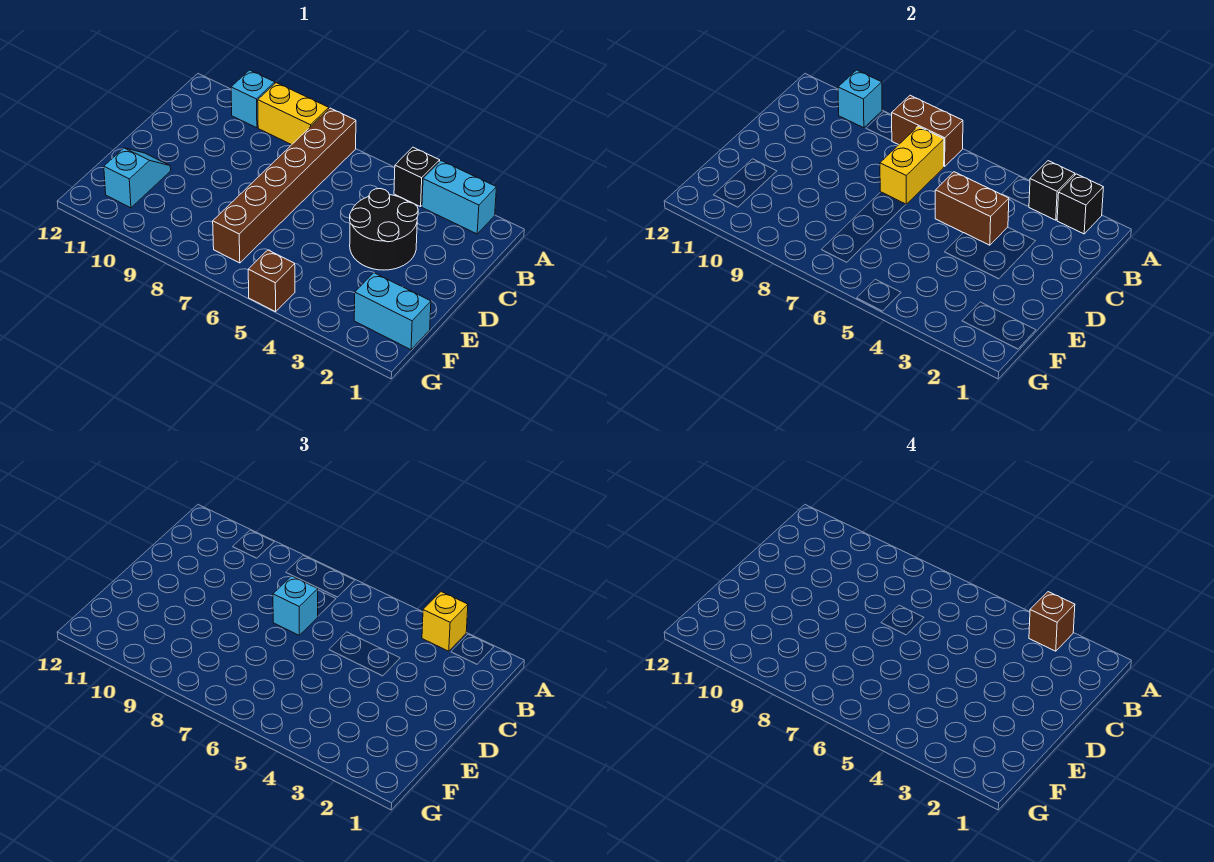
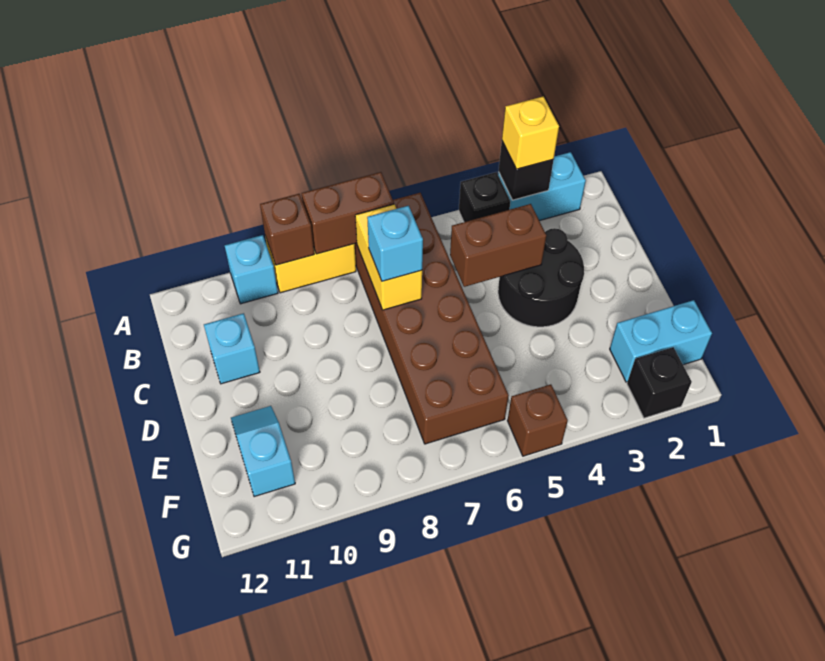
black brick A2 level 2 -> black brick G2 level 1
brown brick A3 level 4 -> brown brick A9 level 2
brown brick A7:F7 level 1 -> brown brick A6:F7 level 1
cyan brick A10 level 2 -> cyan brick C11 level 1

